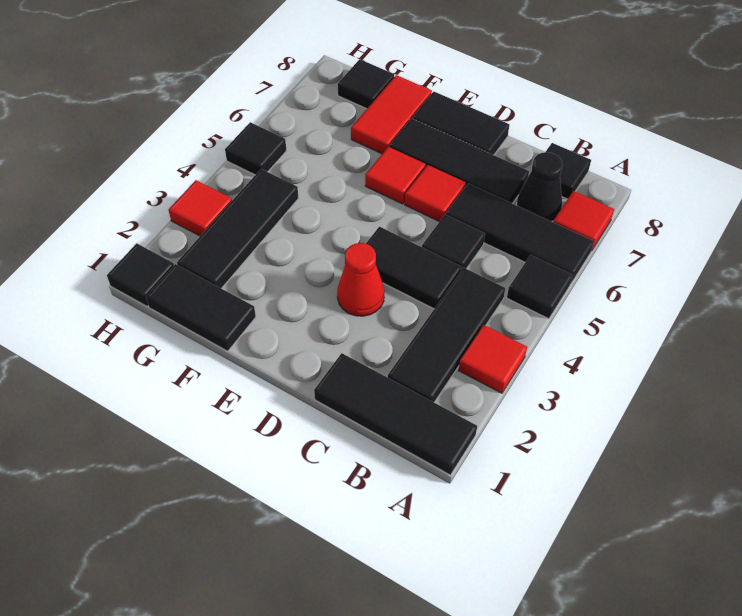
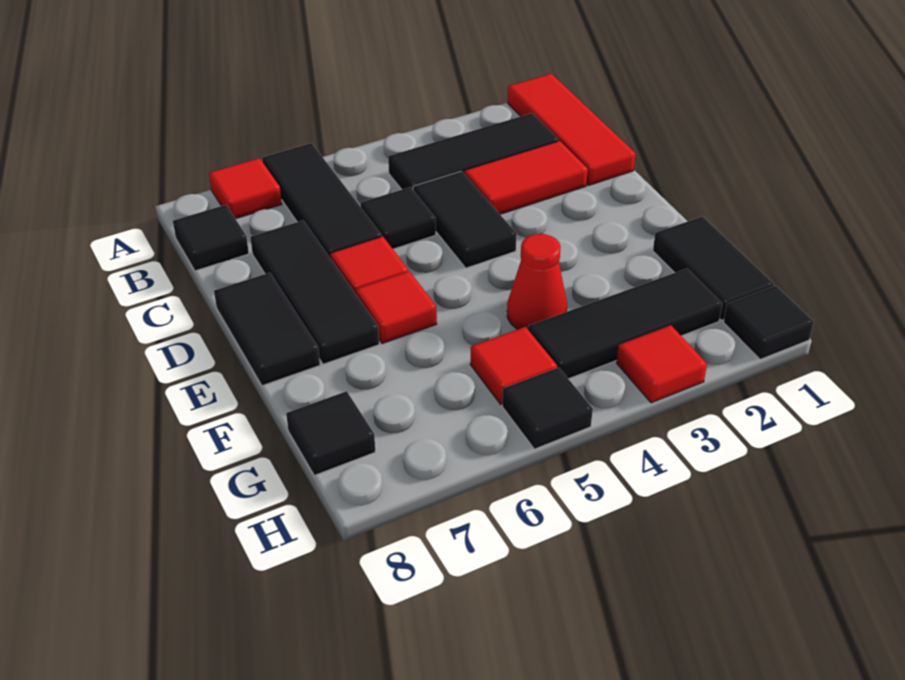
black tile A1:C1 level 1 -> red tile A1:C1 level 1
red tile A3 level 1 -> red tile G5 level 1
black tile A5 level 1 -> none
black cone B7 level 1 -> none
red cone D3 level 1 -> red cone F4 level 1
red tile F7:F8 level 1 -> red tile C2:C3 level 1

